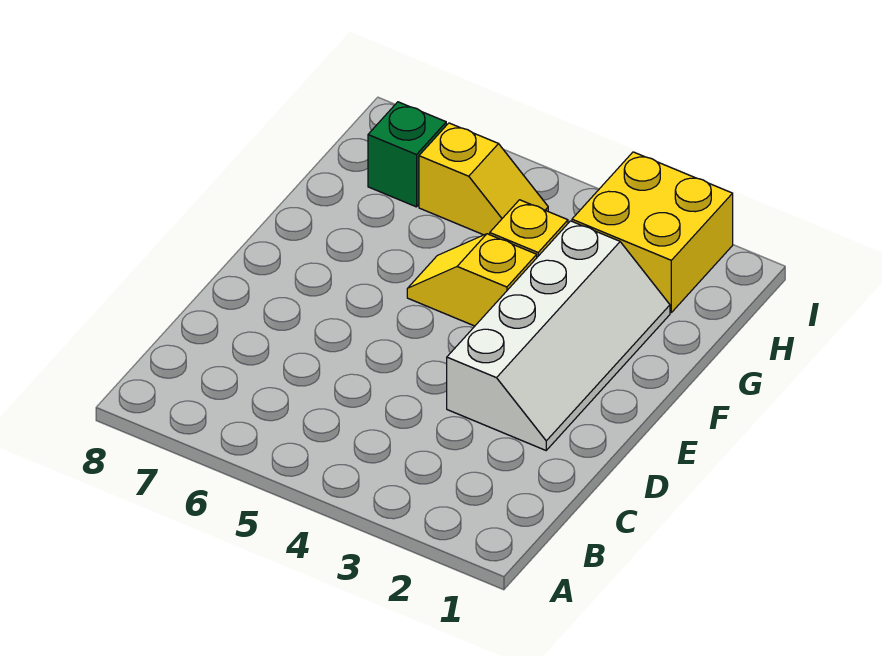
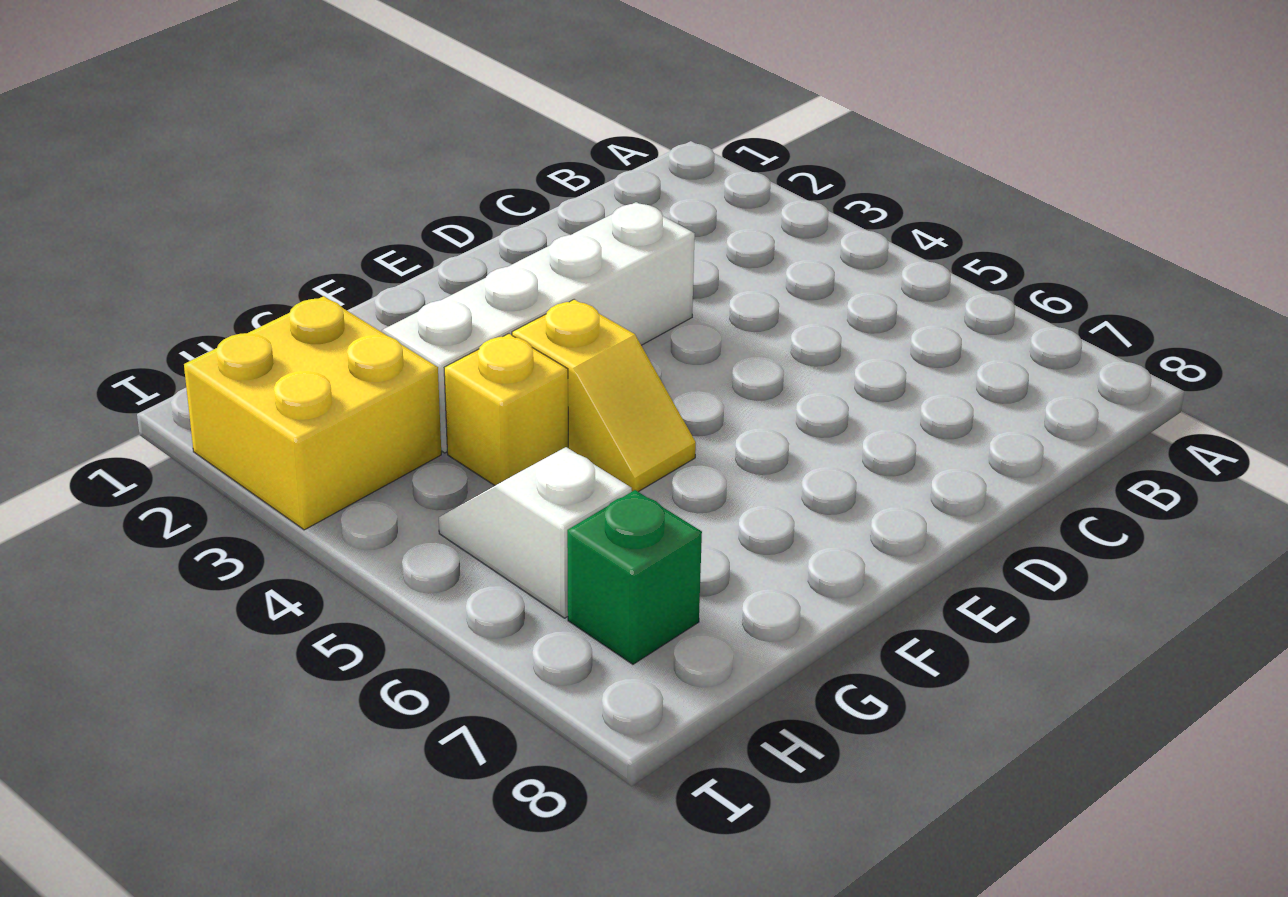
yellow slope H5:H6 level 1 top 6 -> white slope H5:H6 level 1 top 6

